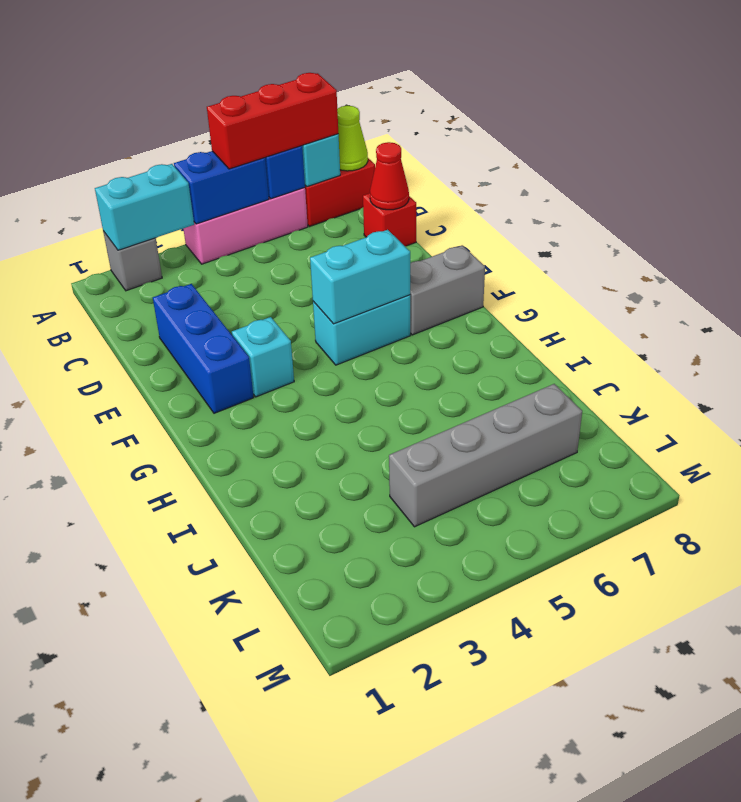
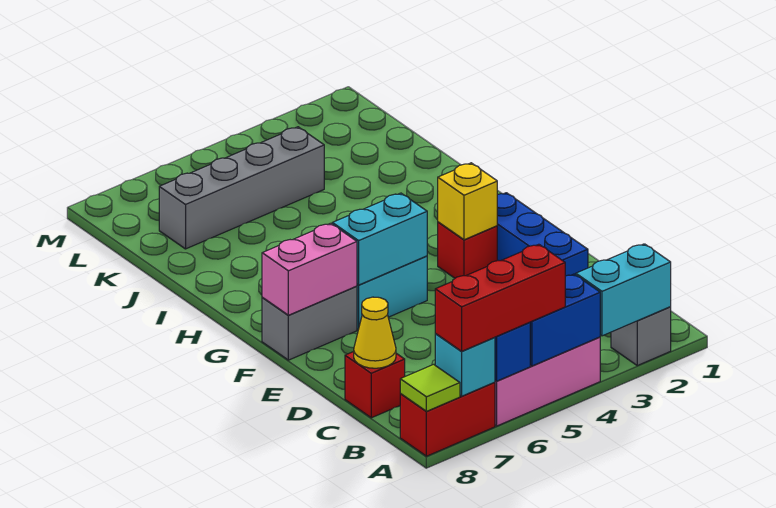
lime cone A8 level 2 -> lime tile A8 level 2
red cone C8 level 2 -> yellow cone C8 level 2
cyan brick F3 level 1 -> red brick F3 level 1
none -> yellow brick F3 level 2
none -> pink brick F7:F8 level 2

